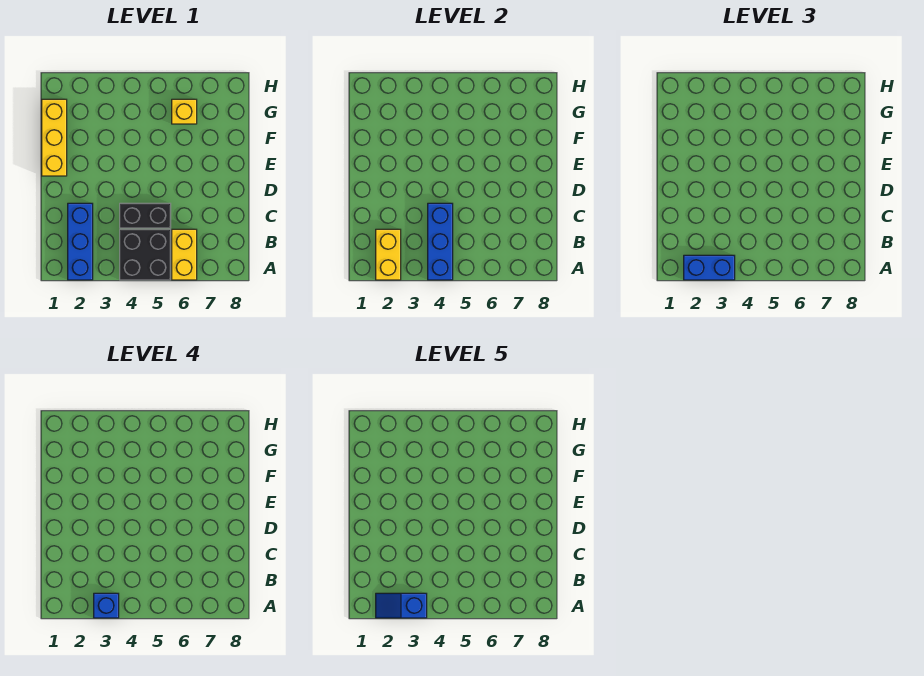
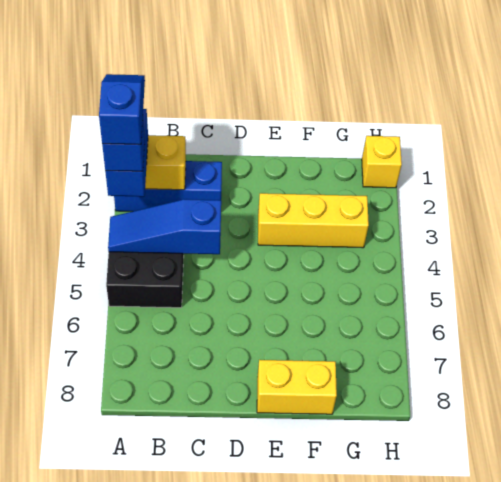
blue brick A4:C4 level 2 -> blue slope A4:C4 level 2 top C
yellow brick A6:B6 level 1 -> yellow brick E8:F8 level 1
black brick C4:C5 level 1 -> none
yellow brick E1:G1 level 1 -> yellow brick E3:G3 level 1
yellow brick G6 level 1 -> yellow brick H1 level 1

